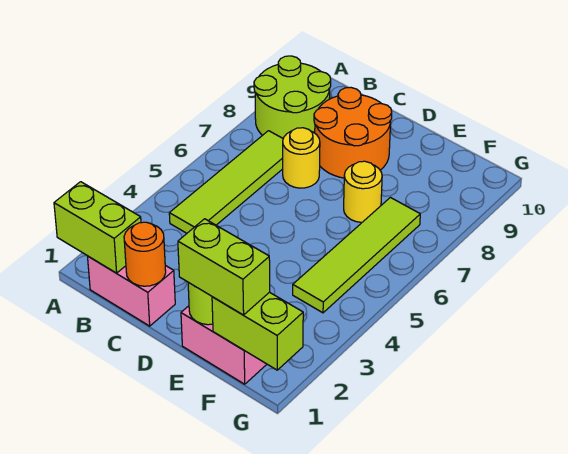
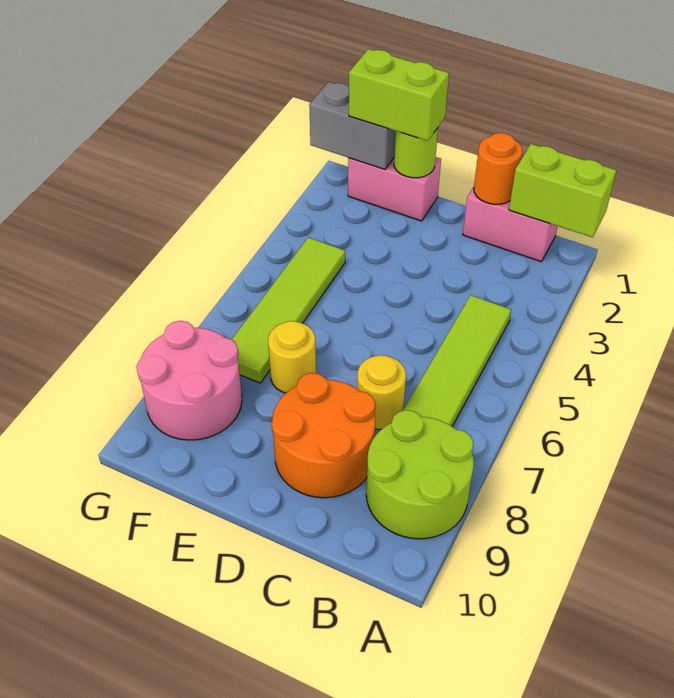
lime brick F1:G1 level 2 -> grey brick F1:G1 level 2
none -> pink round brick F8:G9 level 1

